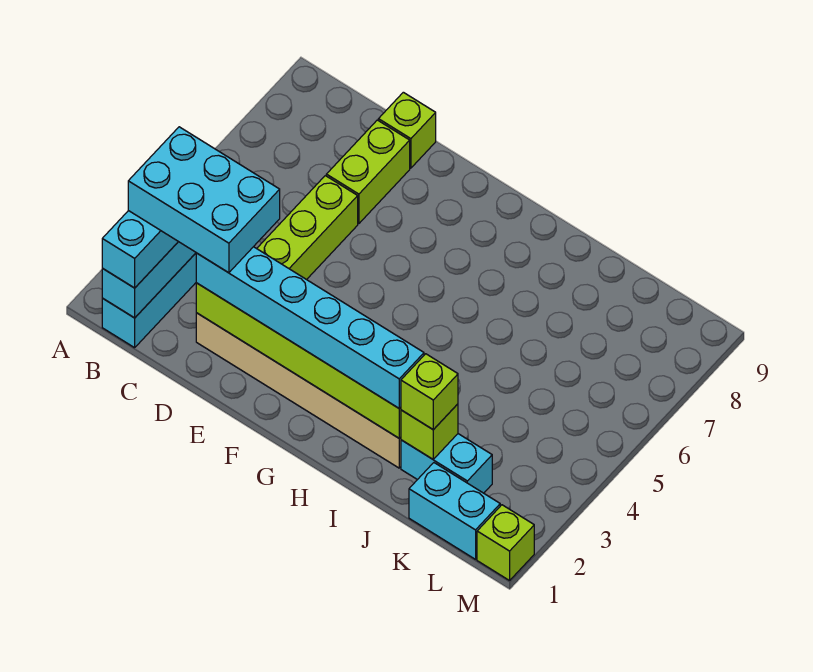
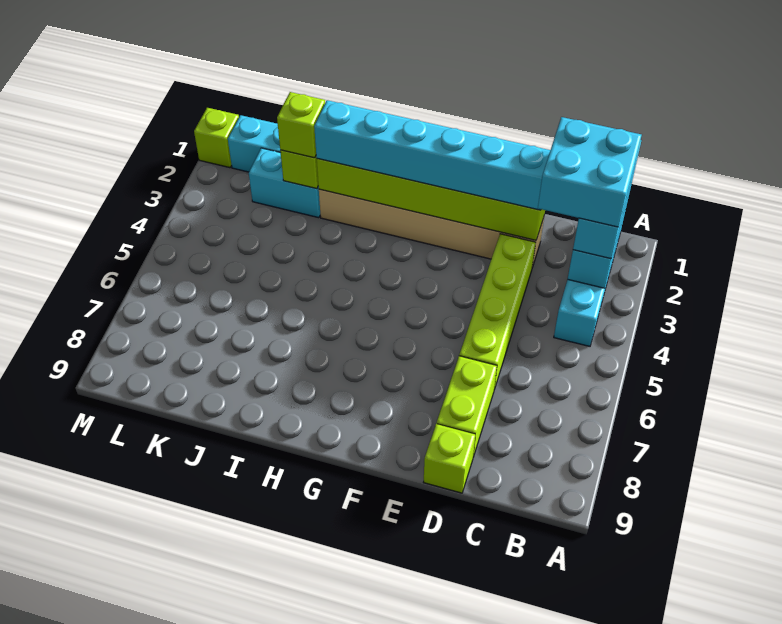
cyan brick B2:D3 level 4 -> cyan brick B2:C3 level 4

